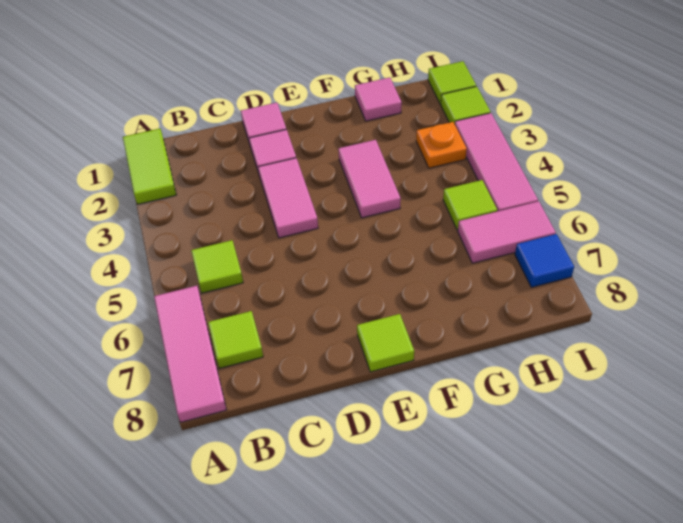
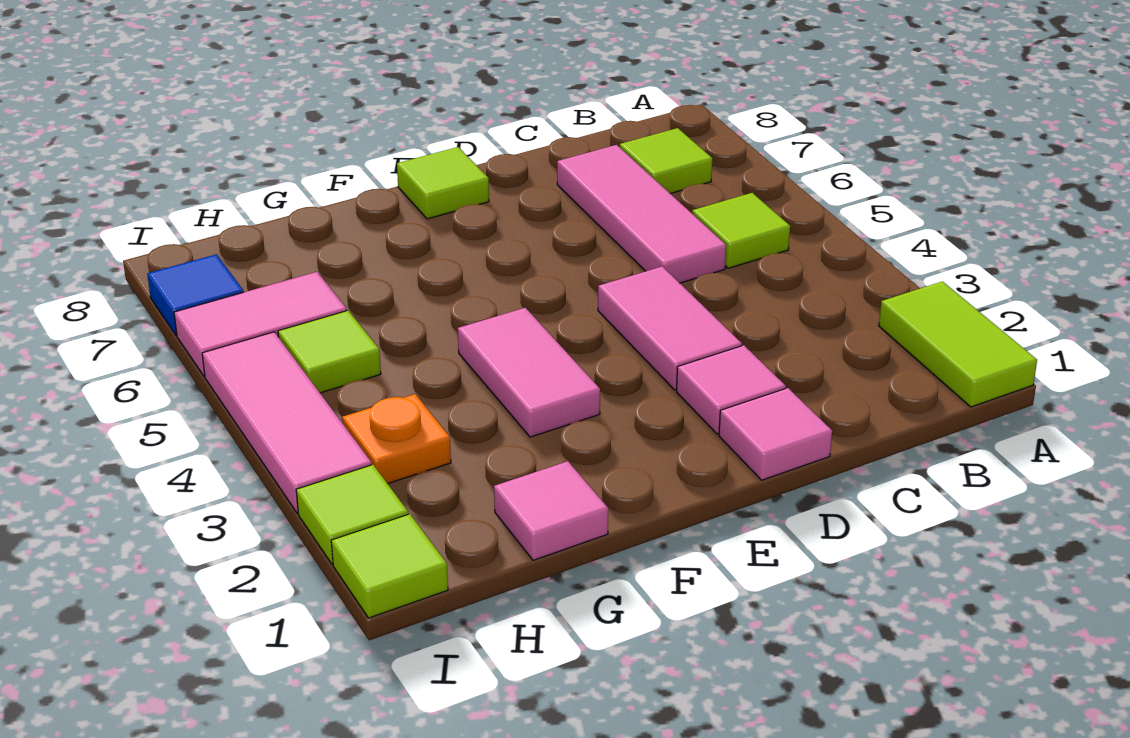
pink tile A6:A8 level 1 -> pink tile C5:C7 level 1

